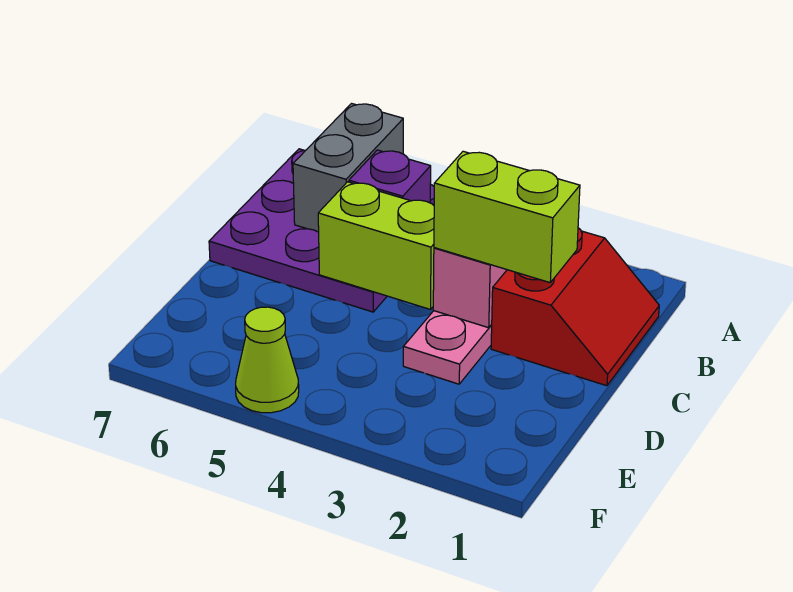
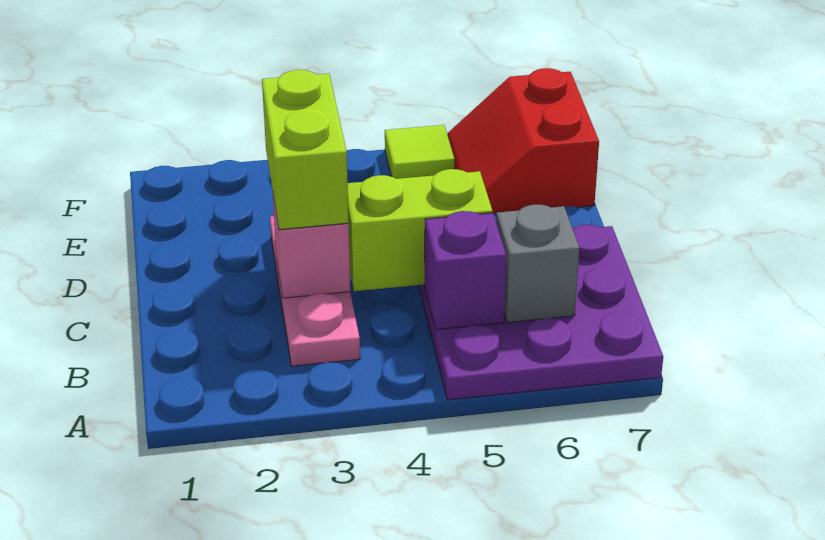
grey brick A6:B6 level 2 -> grey brick B6 level 2
red slope B1:C2 level 1 top 2 -> red slope E6:F7 level 1 top 7
lime brick C2:C3 level 3 -> lime brick C3:D3 level 3
lime cone F5 level 1 -> lime tile F5 level 1

